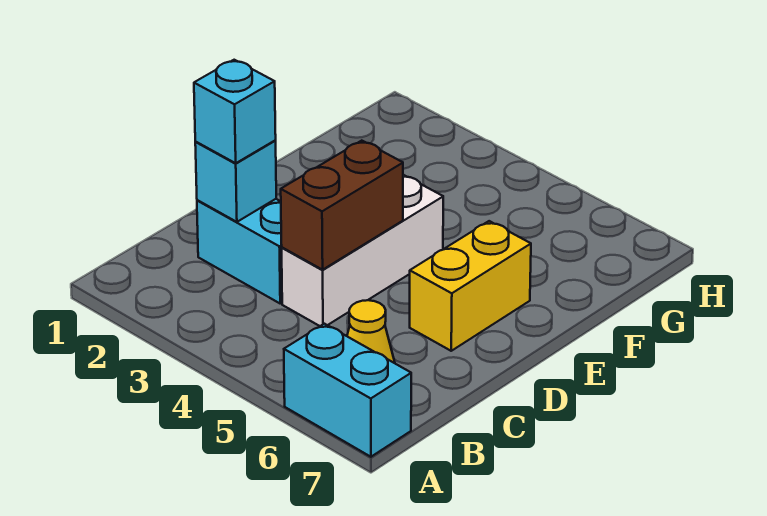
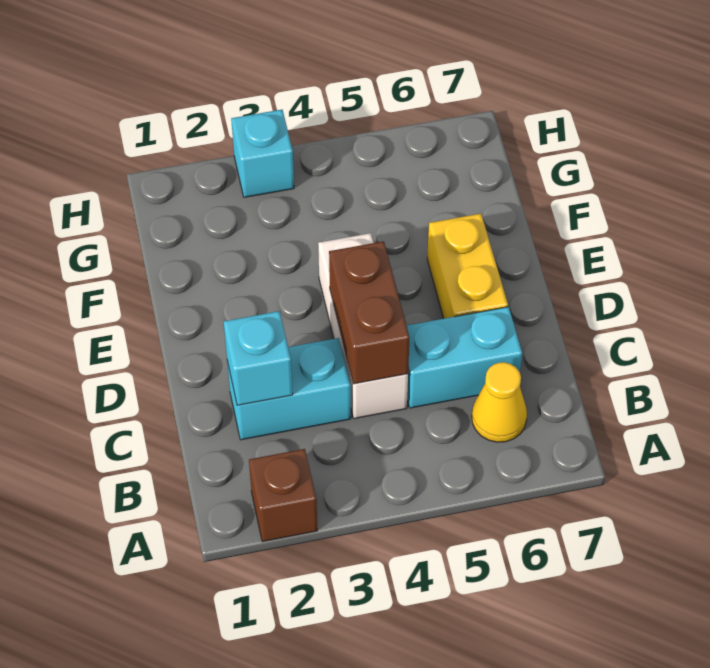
none -> brown brick A2 level 1
cyan brick A6:A7 level 1 -> cyan brick C5:C6 level 1
cyan brick C2 level 3 -> cyan brick H3 level 1

